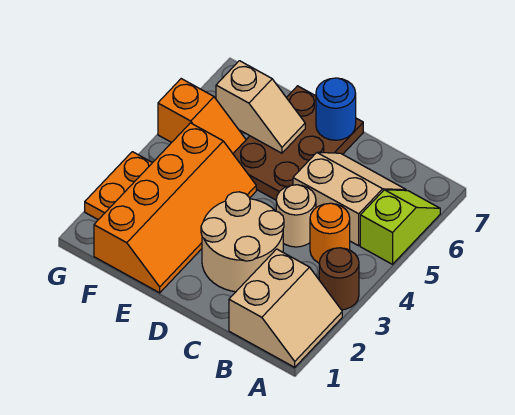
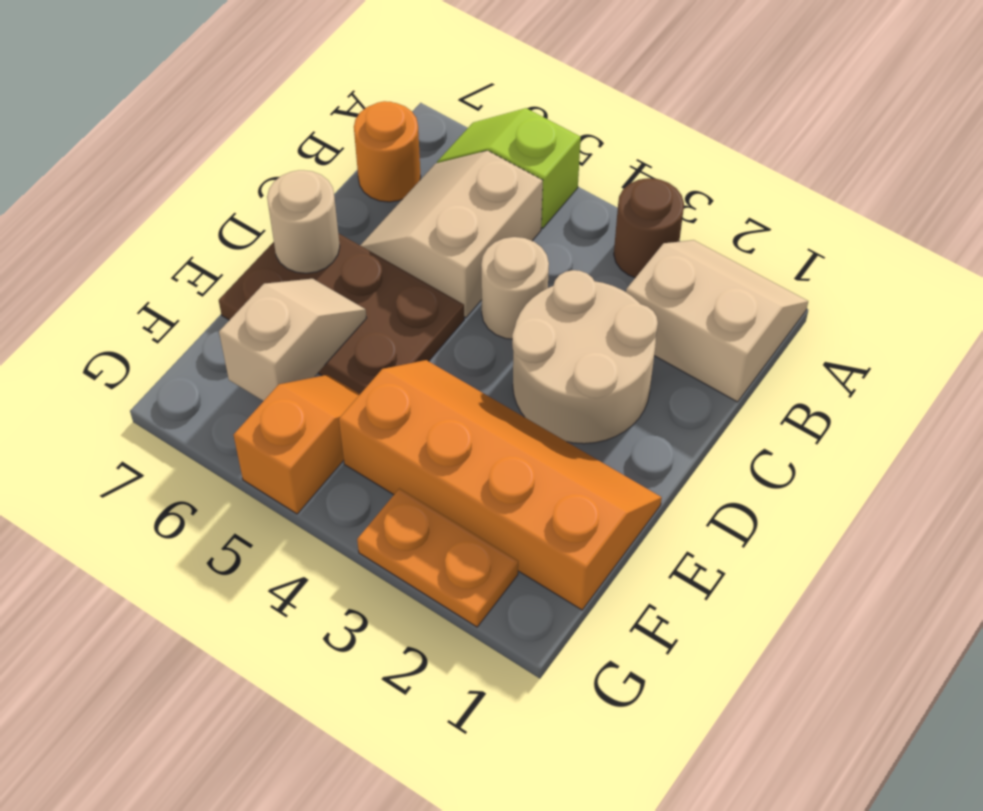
orange round brick B4 level 1 -> orange round brick B7 level 1
blue round brick D7 level 2 -> tan round brick D7 level 2

